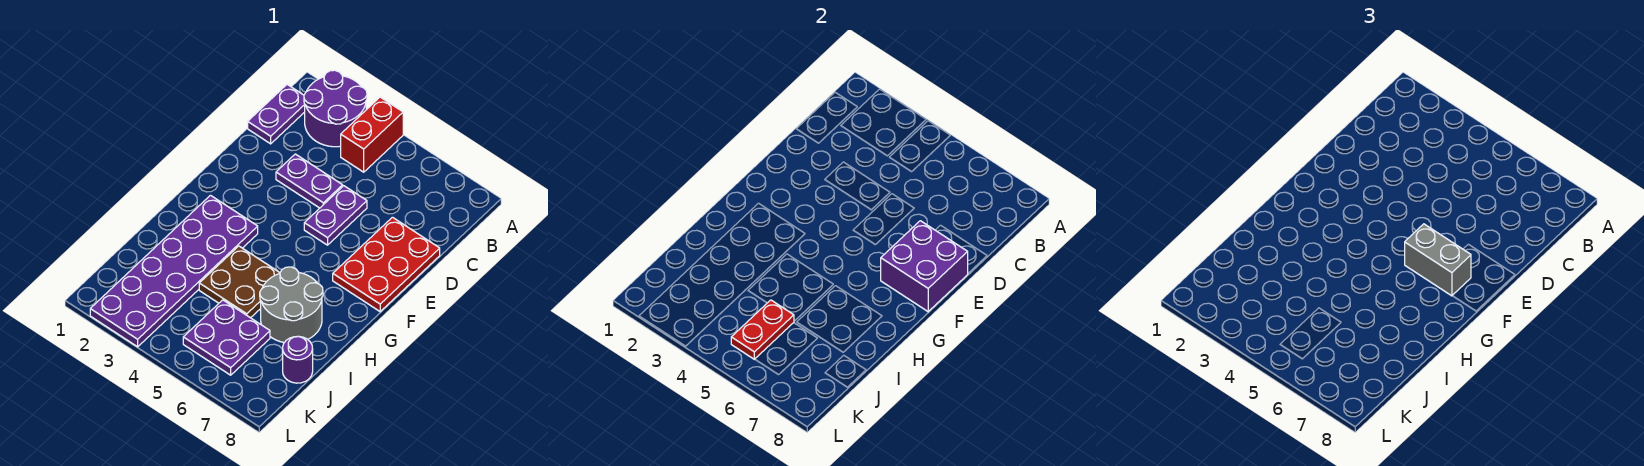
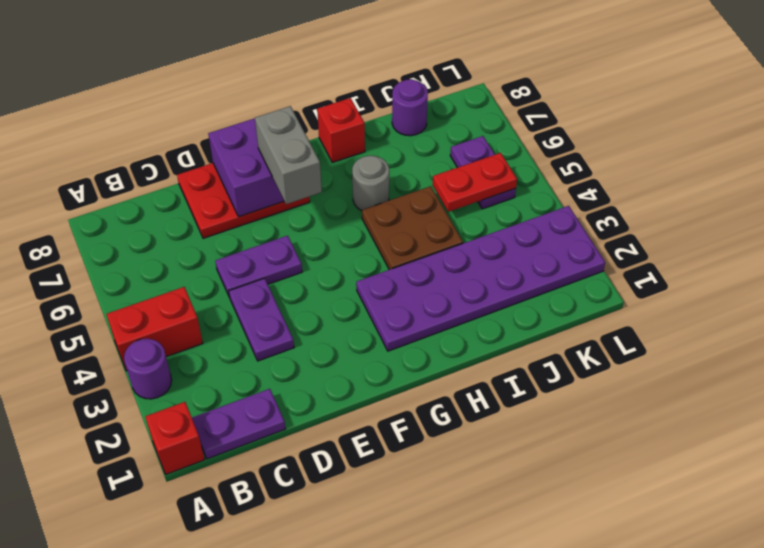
none -> red brick A1 level 1
purple round brick A2:B3 level 1 -> purple round brick A3 level 1
grey round brick H6:I7 level 1 -> grey round brick H6 level 1
none -> red brick H8 level 1
purple plate J5:K6 level 1 -> purple plate K5:K6 level 1

